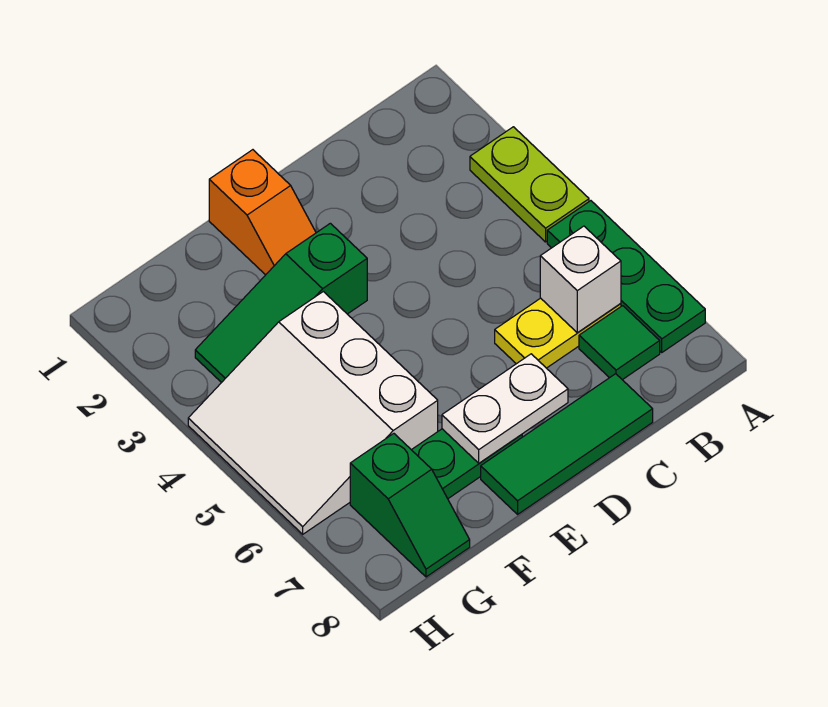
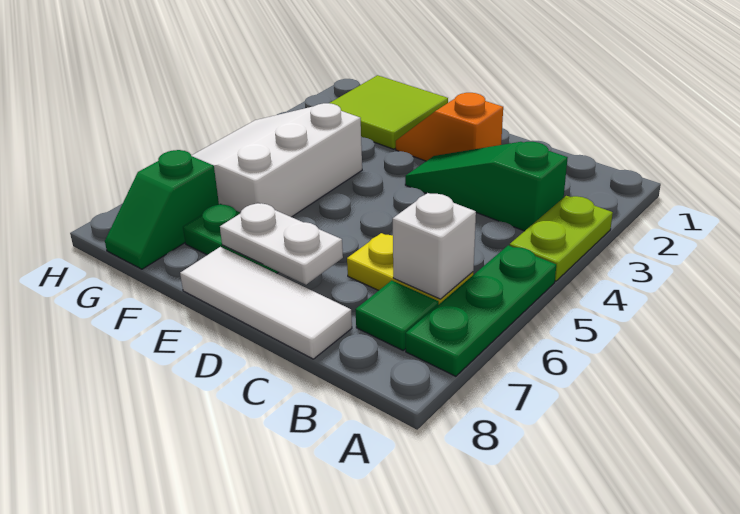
green tile C8:E8 level 1 -> white tile C8:E8 level 1
orange slope E1:E2 level 1 top 1 -> orange slope D2:E2 level 1 top D
green slope E3:G3 level 1 top E -> green slope B3:D3 level 1 top B
none -> lime tile F1:G2 level 1

